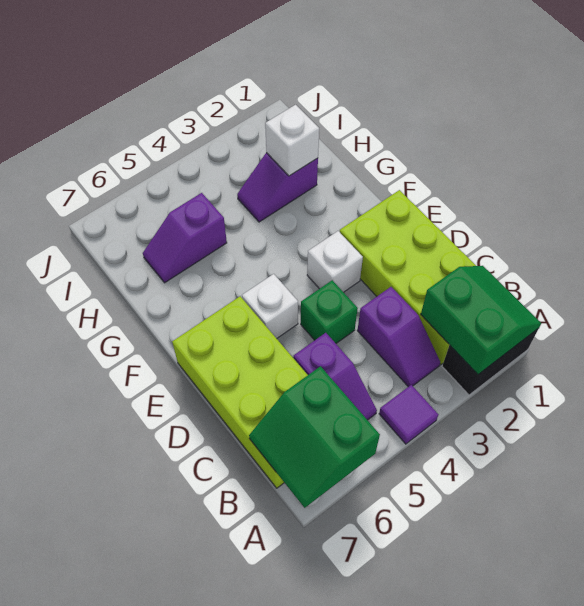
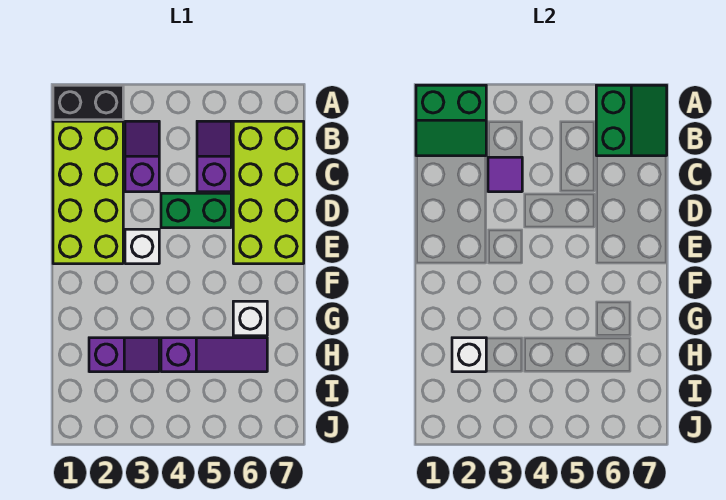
green slope A1:B2 level 2 top 2 -> green slope A1:B2 level 2 top A
purple tile A4 level 1 -> purple tile C3 level 2
green brick D4 level 1 -> green brick D4:D5 level 1
white brick E5 level 1 -> white brick G6 level 1
purple slope H5:H6 level 1 top 5 -> purple slope H4:H6 level 1 top 4

